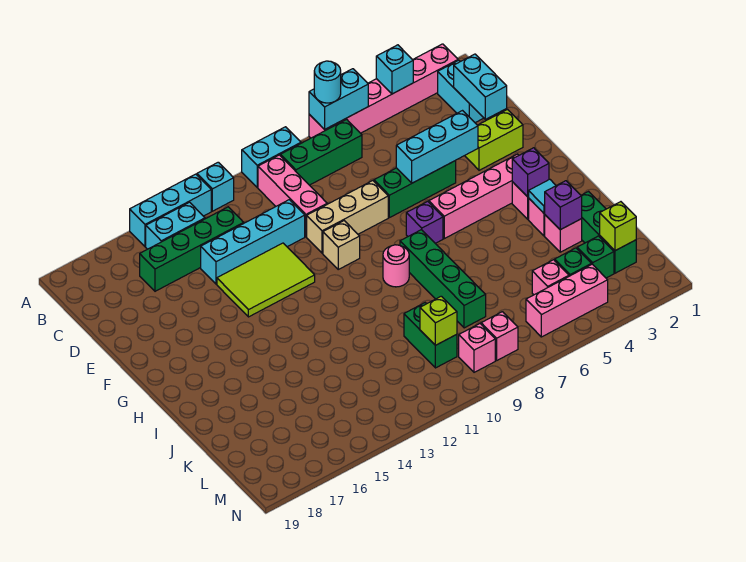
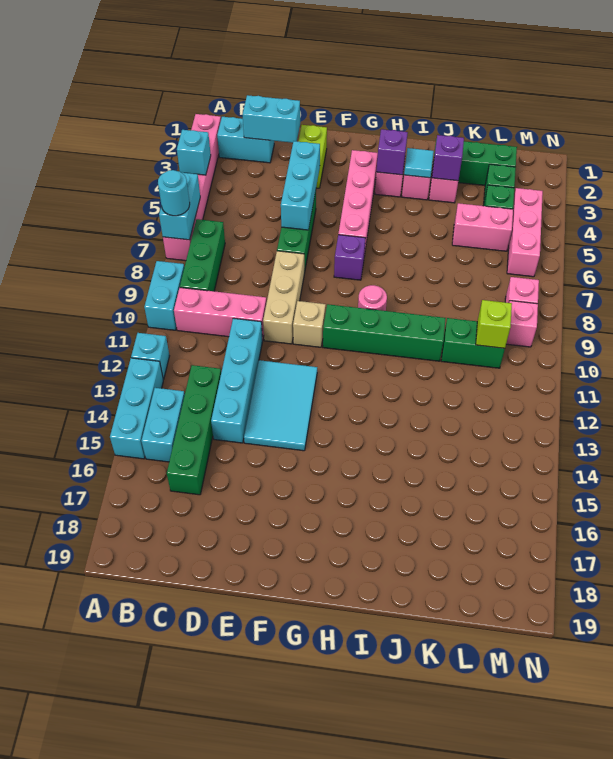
lime tile E12:F14 level 1 -> cyan tile E12:F14 level 1
green brick H8:K8 level 1 -> green brick G10:J10 level 1
lime brick L2 level 2 -> none
pink brick L5 level 1 -> pink brick K5:L5 level 1

